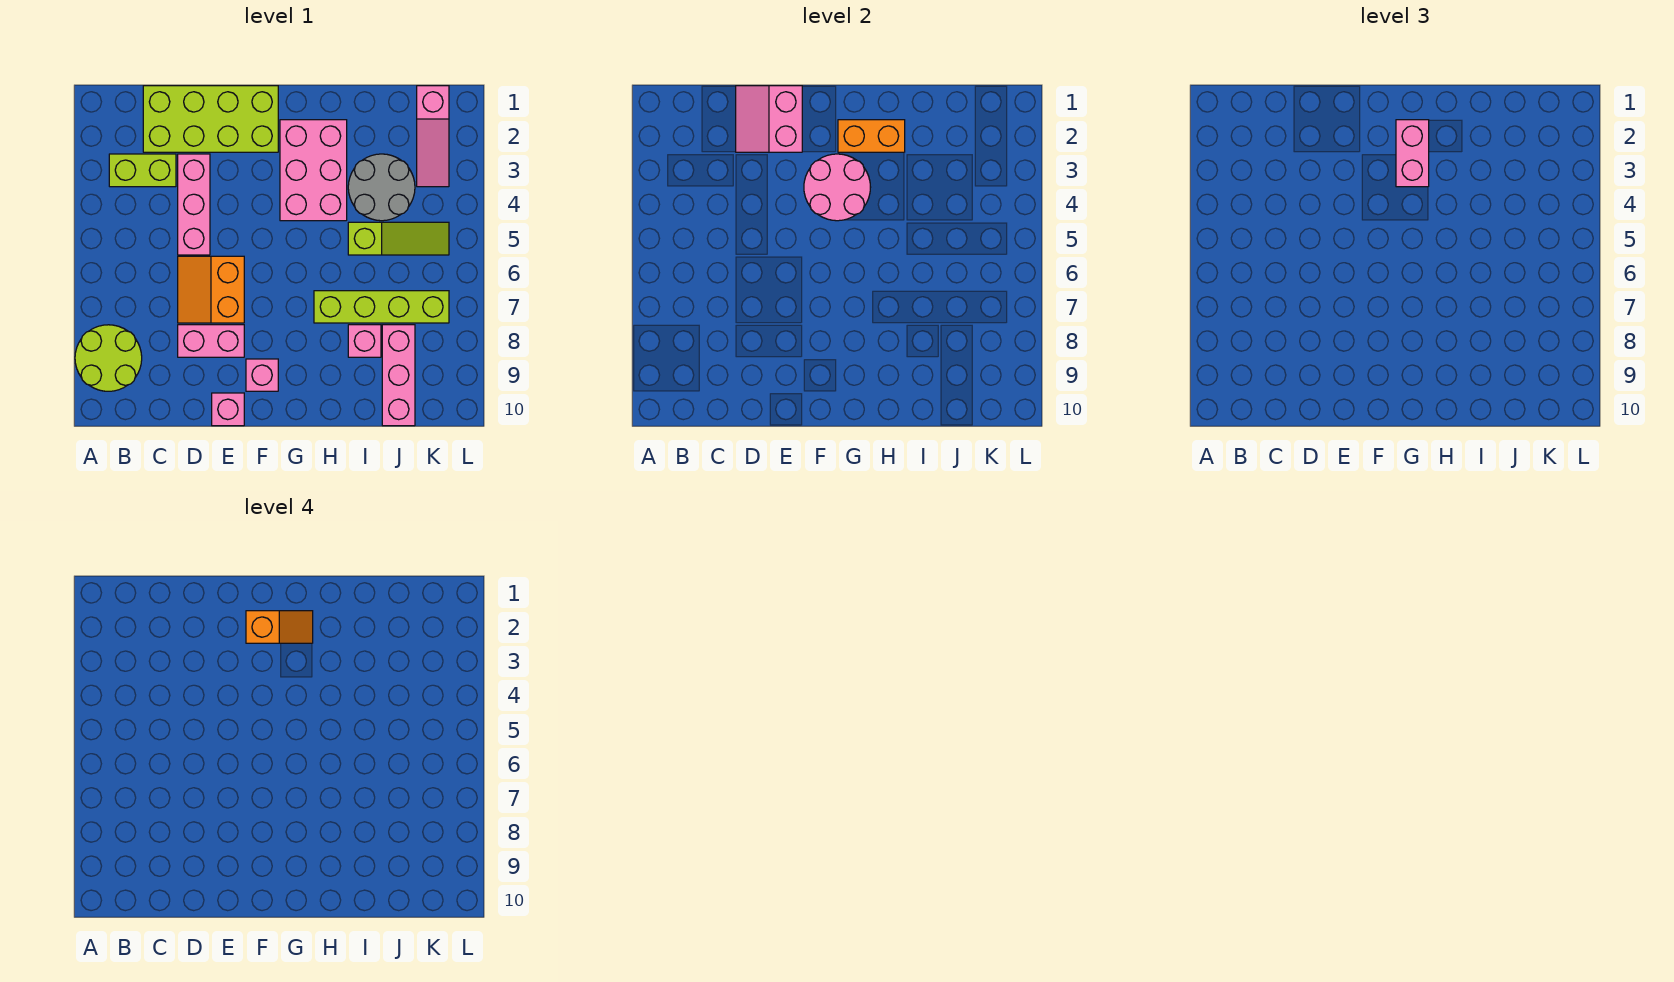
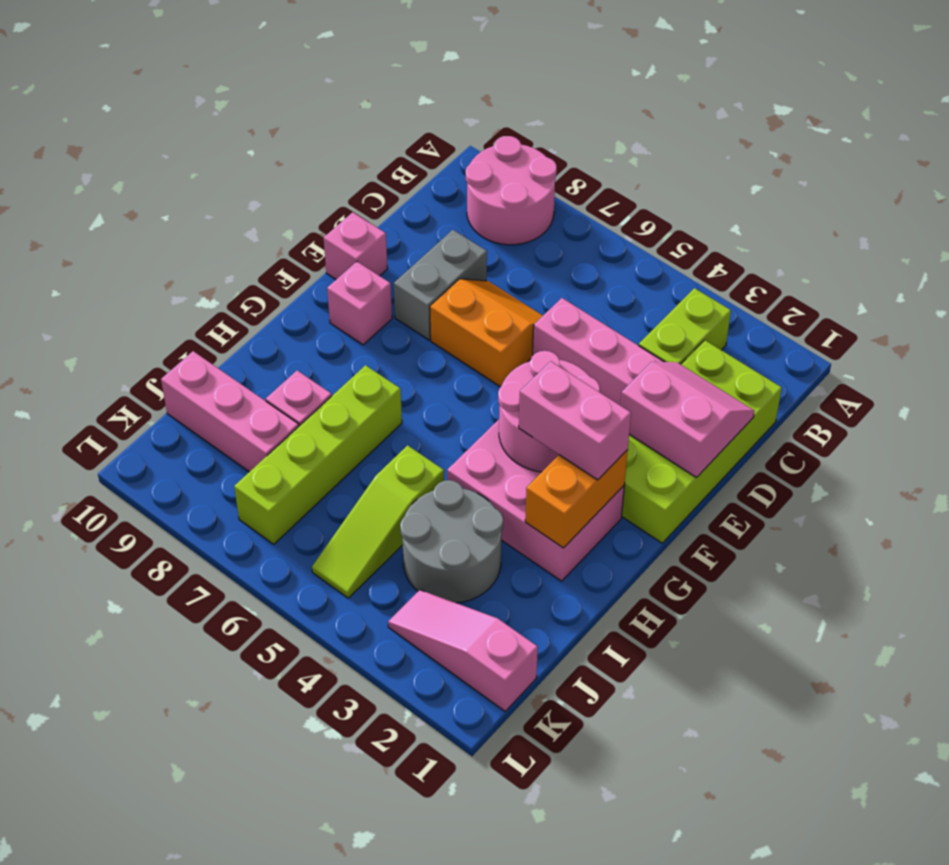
lime round brick A8:B9 level 1 -> pink round brick A8:B9 level 1
pink brick D8:E8 level 1 -> grey brick D8:E8 level 1
orange slope F2:G2 level 4 top F -> none

